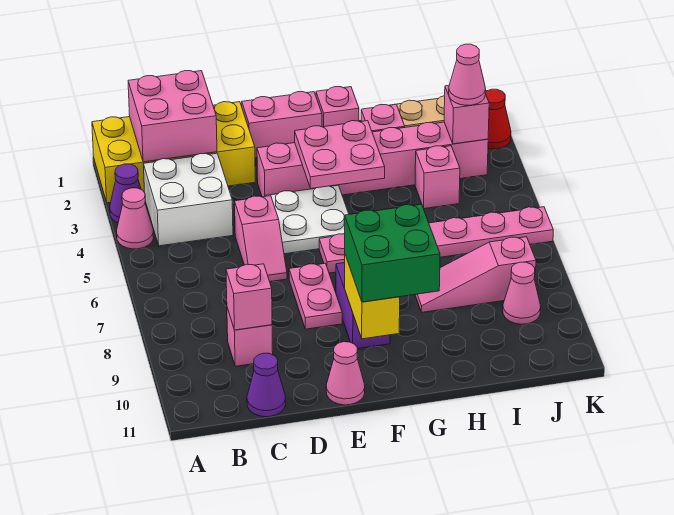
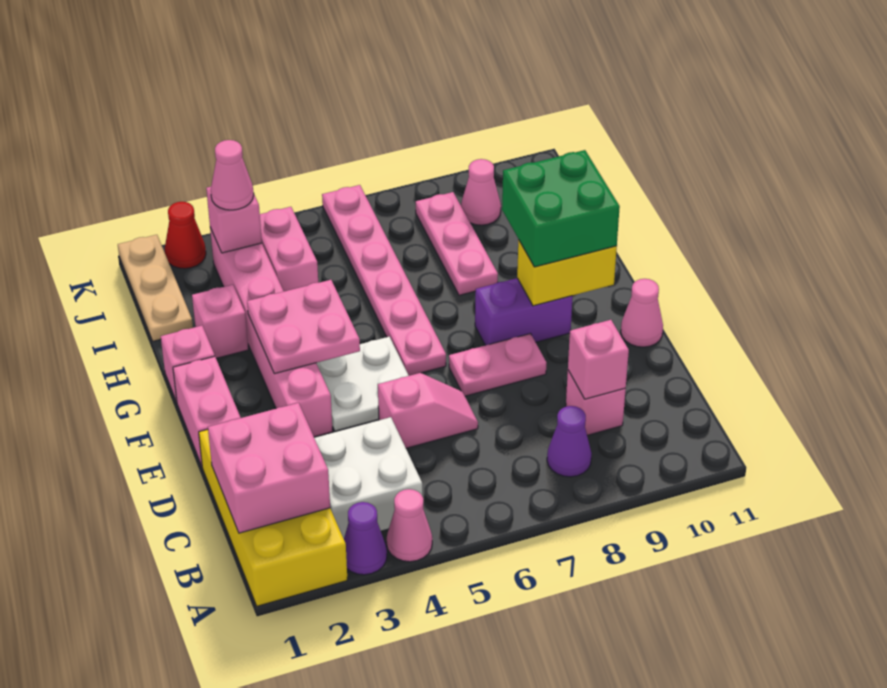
purple cone C11 level 1 -> purple cone B8 level 1
pink slope H8:J8 level 1 top J -> pink plate H8:J8 level 1
pink brick I4 level 1 -> pink brick I4:J4 level 1

